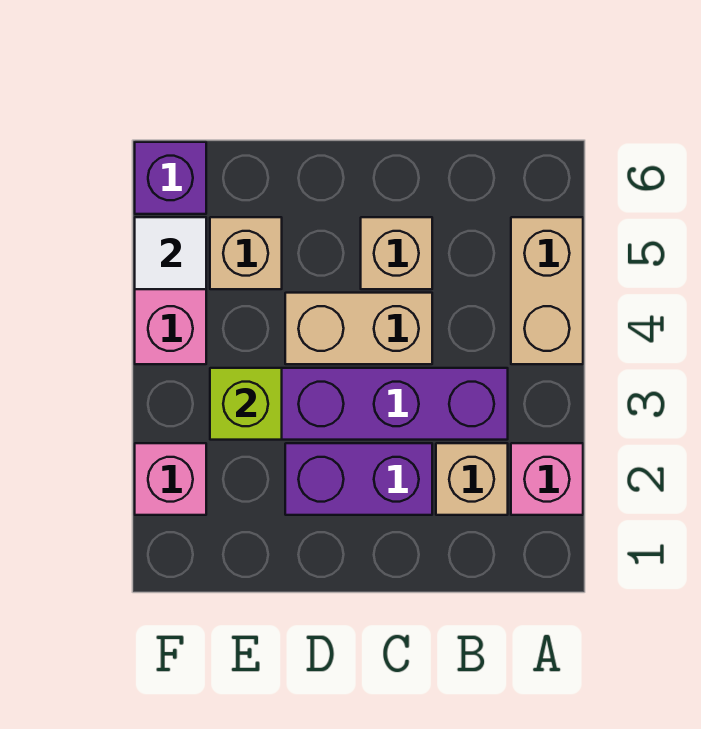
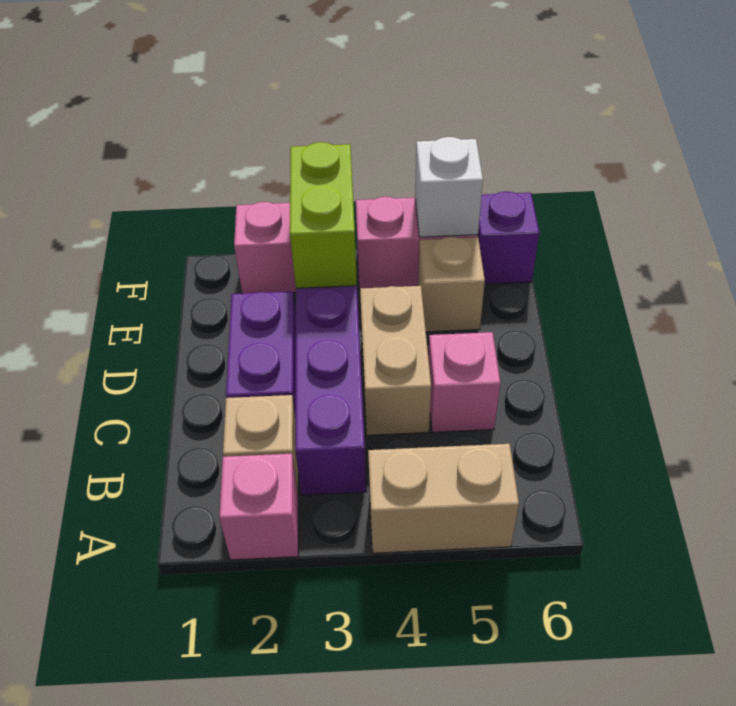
tan brick C5 level 1 -> pink brick C5 level 1
lime brick E3 level 2 -> lime brick E3:F3 level 2
white tile F5 level 2 -> white brick F5 level 2

